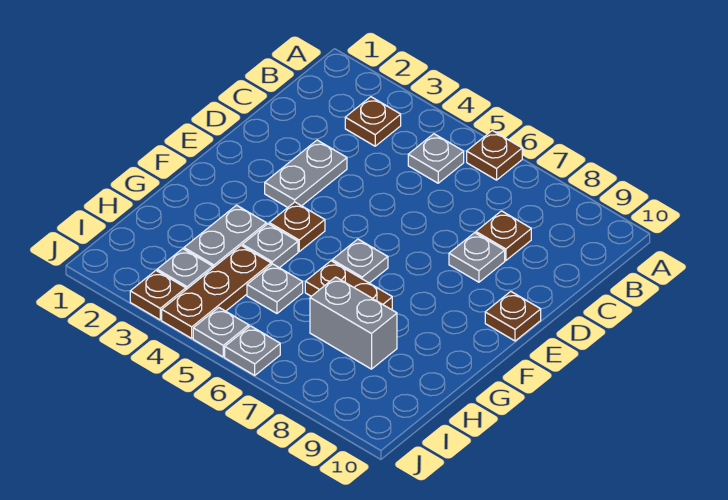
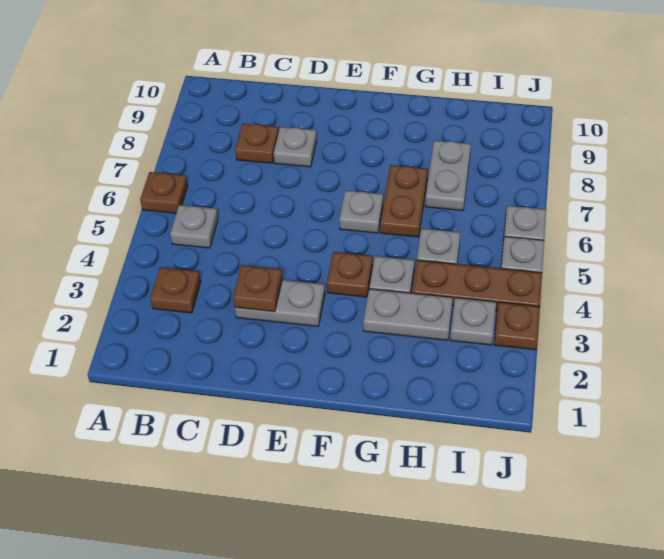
brown plate E10 level 1 -> brown plate D3 level 2
grey brick H7:H8 level 1 -> grey plate H7:H8 level 1

